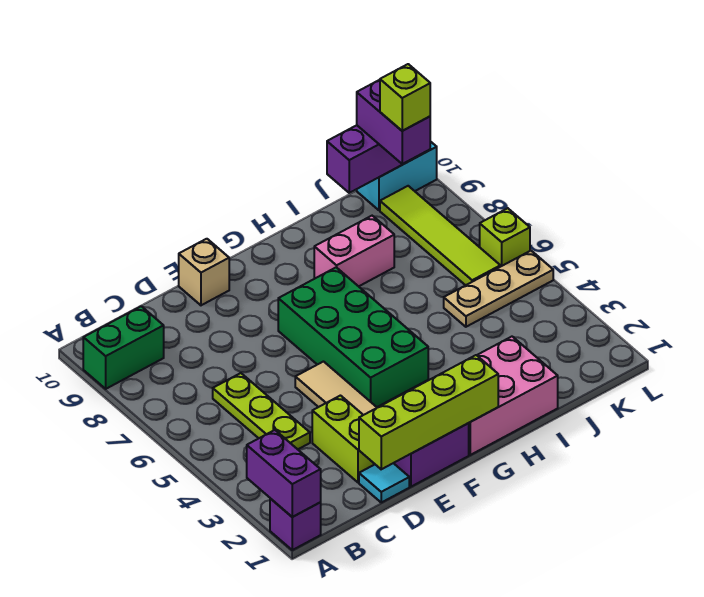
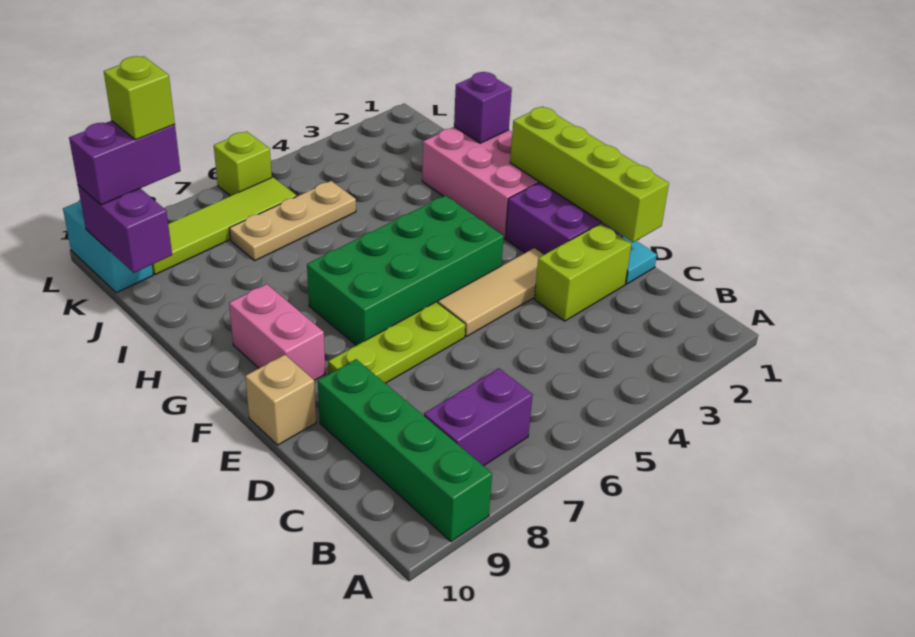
purple brick A1 level 1 -> purple brick I1 level 2
purple brick A1:A2 level 2 -> purple brick B7:B8 level 1
green brick A9:B9 level 1 -> green brick A9:D9 level 1
lime plate C4:C6 level 1 -> lime plate E6:E8 level 1
pink brick H8:I8 level 1 -> pink brick F9:G9 level 1
tan plate J5:L5 level 1 -> tan plate J5:J7 level 1

